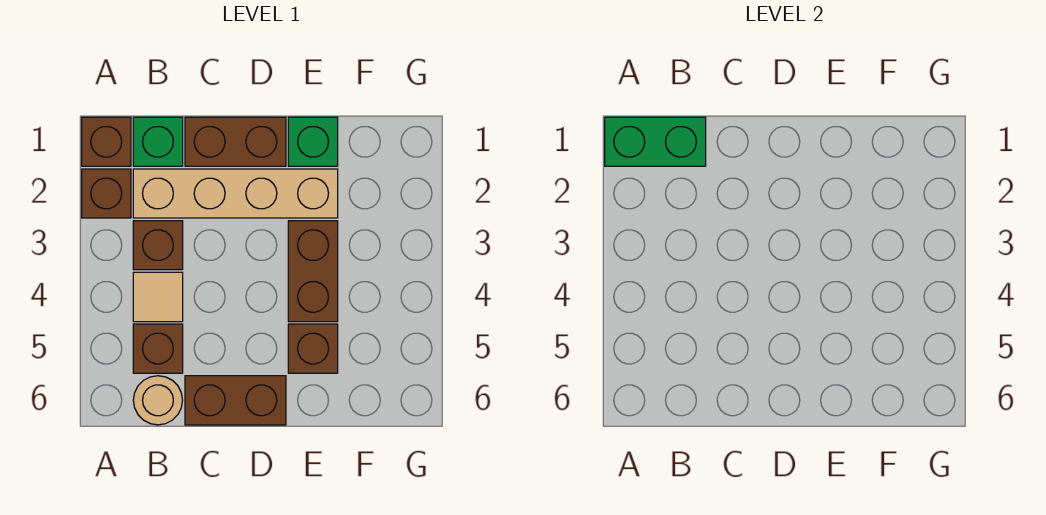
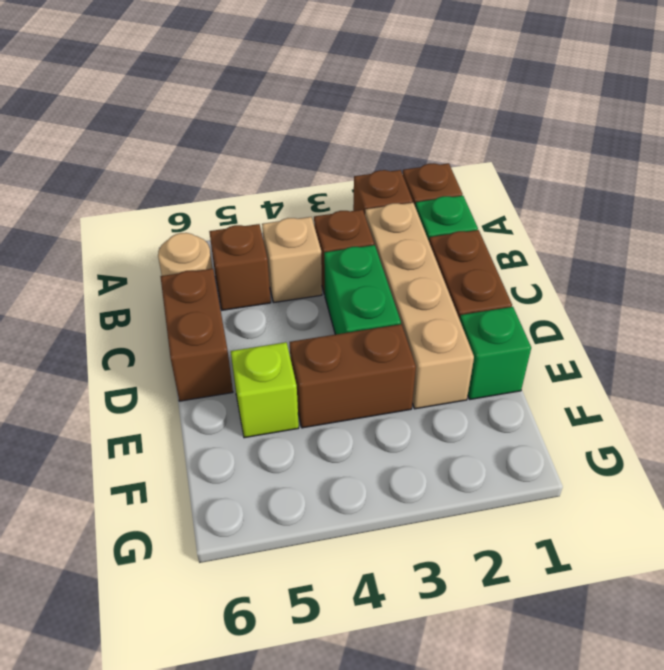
green brick A1:B1 level 2 -> green brick C3:D3 level 1
tan tile B4 level 1 -> tan brick B4 level 1
brown brick E5 level 1 -> lime brick E5 level 1

